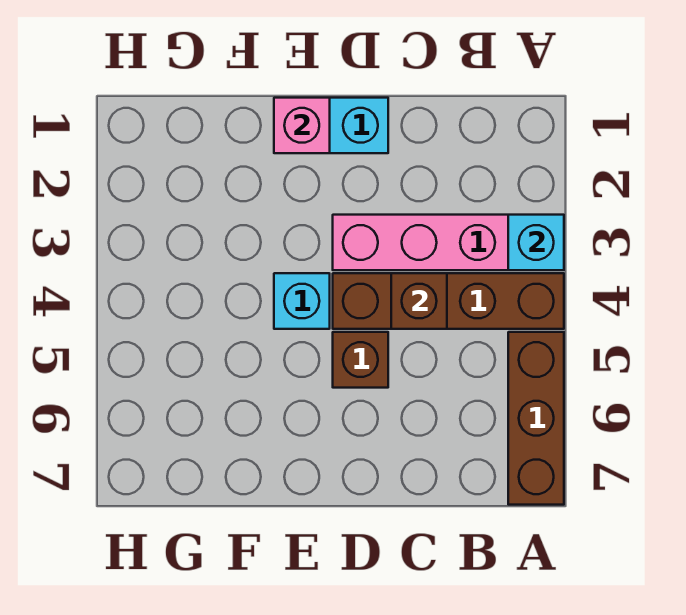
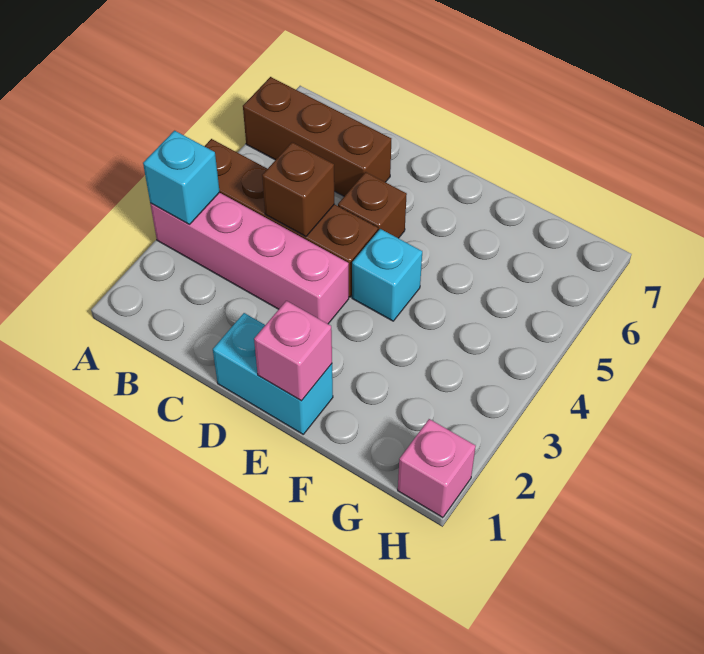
brown brick A5:A7 level 1 -> brown brick A6:C6 level 1
none -> pink brick H1 level 1

